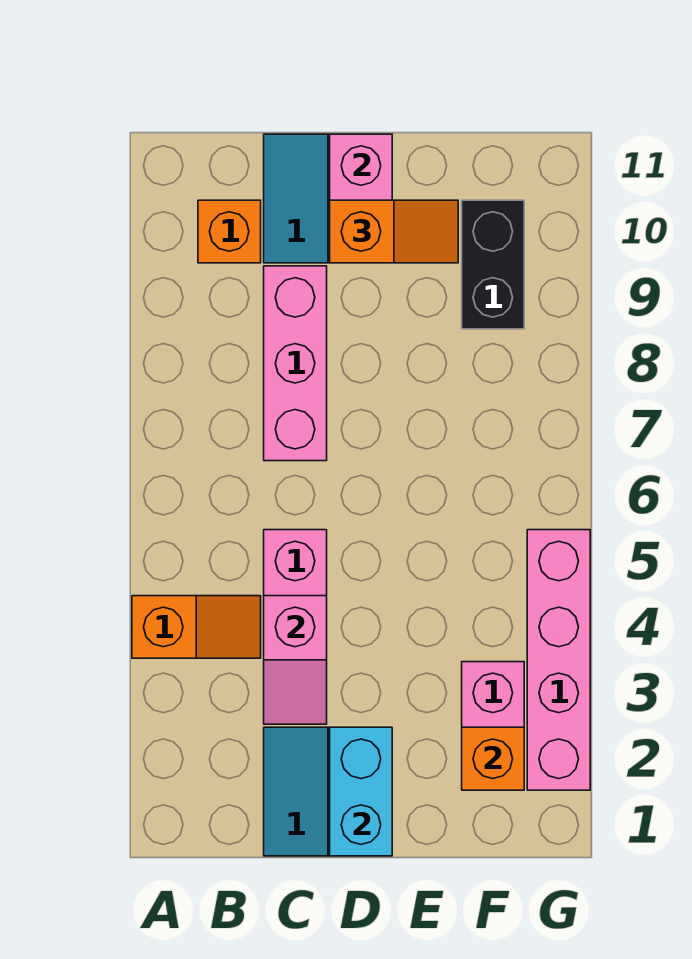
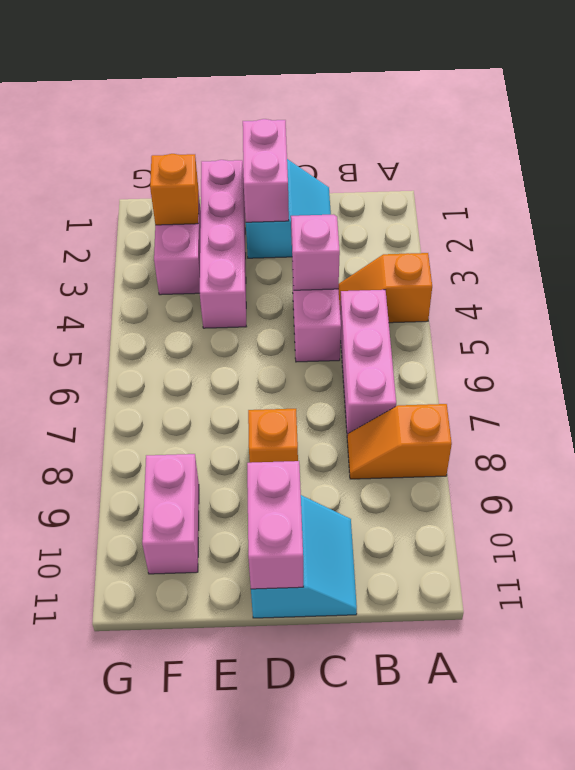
orange brick B10 level 1 -> orange brick D8 level 1
pink brick C7:C9 level 1 -> pink brick B5:B7 level 1
cyan brick D1:D2 level 2 -> pink brick D1:D2 level 2
orange slope D10:E10 level 3 top D -> orange slope A8:B8 level 1 top A
black brick F9:F10 level 1 -> pink brick F9:F10 level 1
pink brick G2:G5 level 1 -> pink brick E1:E4 level 1

